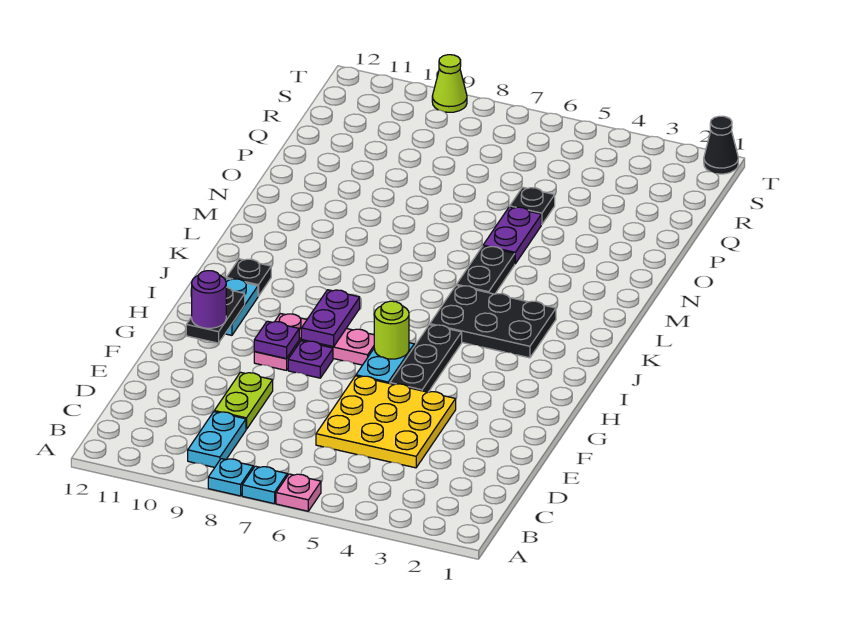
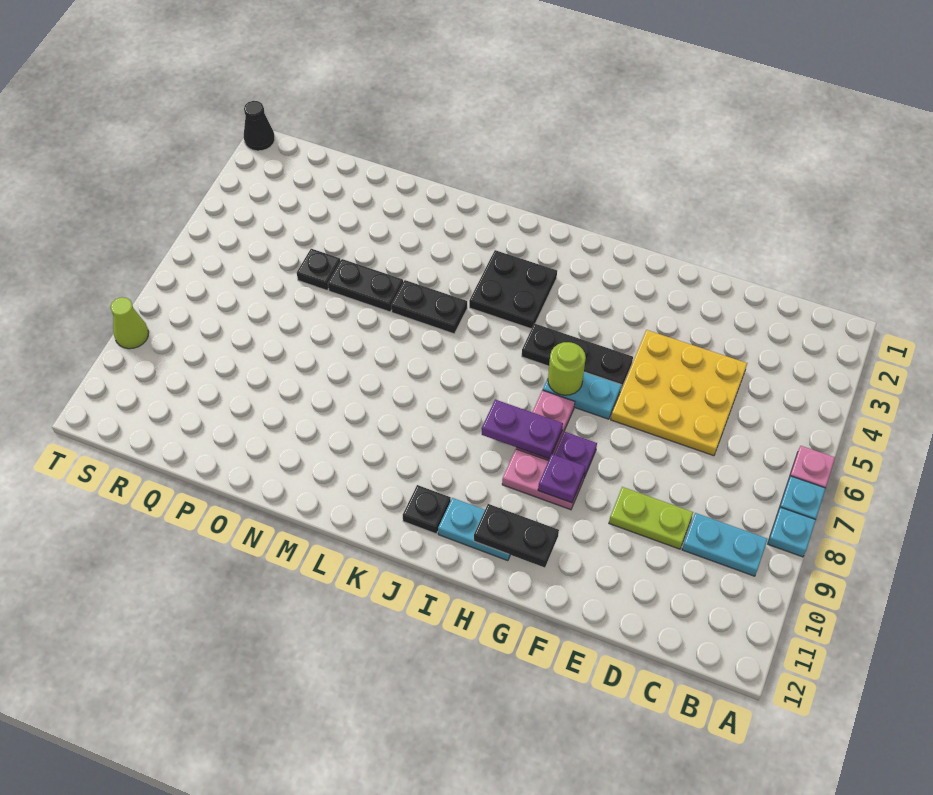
purple round brick G11 level 3 -> none
black plate J3:K5 level 1 -> black plate J3:K4 level 1
purple plate N5:O5 level 1 -> black plate N5:O5 level 1

